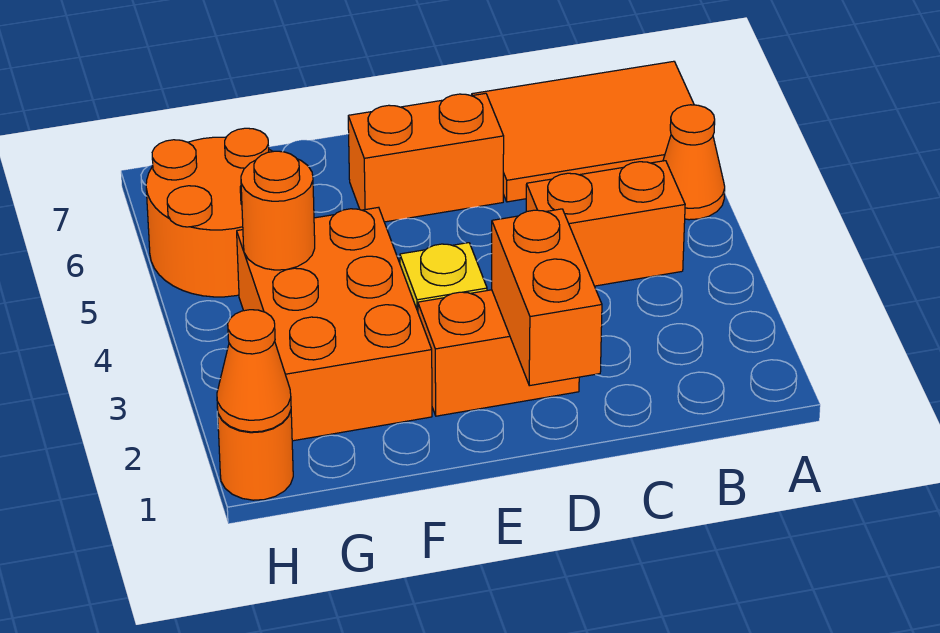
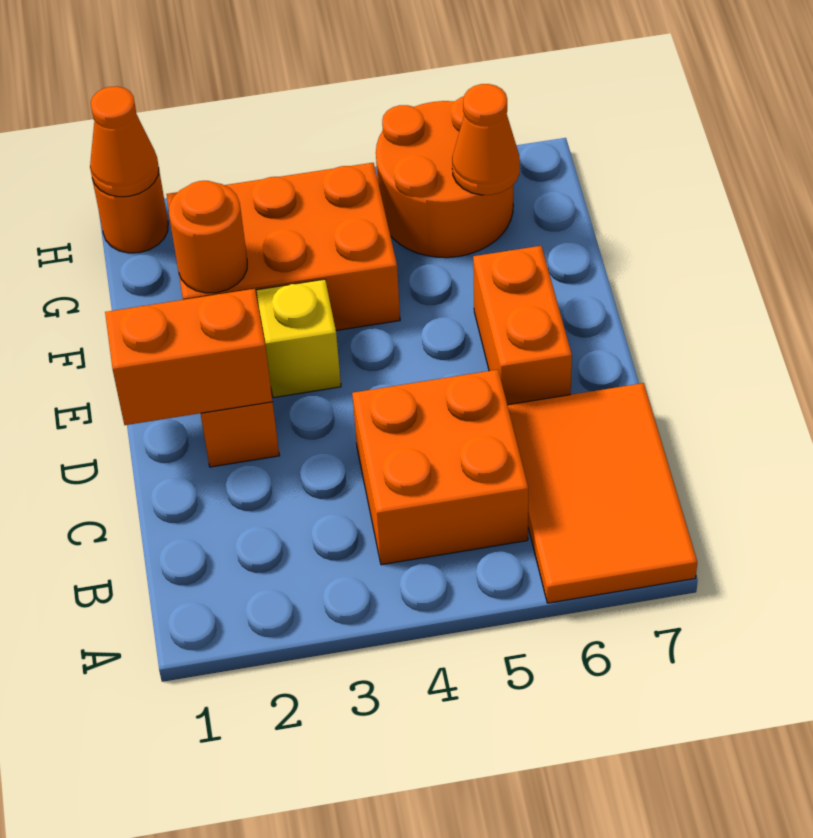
orange cone A5 level 1 -> orange cone G6 level 2
orange brick B4:C4 level 1 -> orange brick B4:C5 level 1
orange round brick G4 level 2 -> orange round brick F2 level 2

